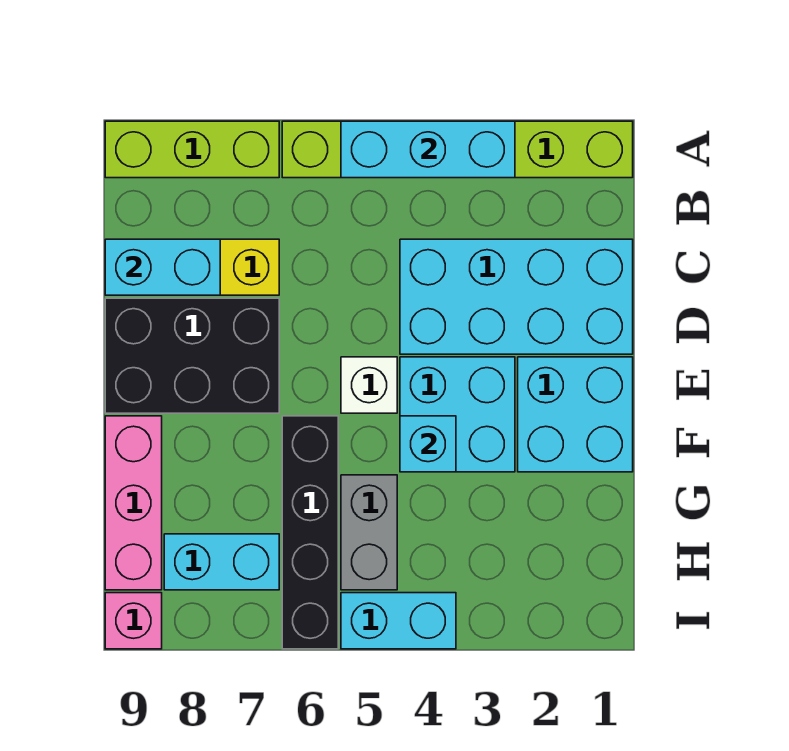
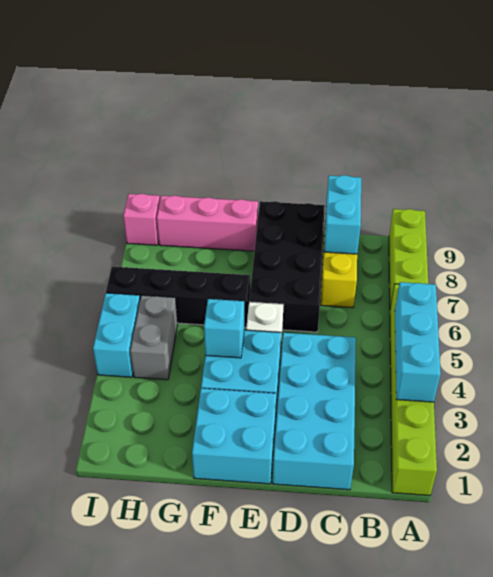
black brick D7:E9 level 1 -> black brick D6:E9 level 1
grey brick G5:H5 level 1 -> grey brick H4:H5 level 1
cyan brick H7:H8 level 1 -> none

